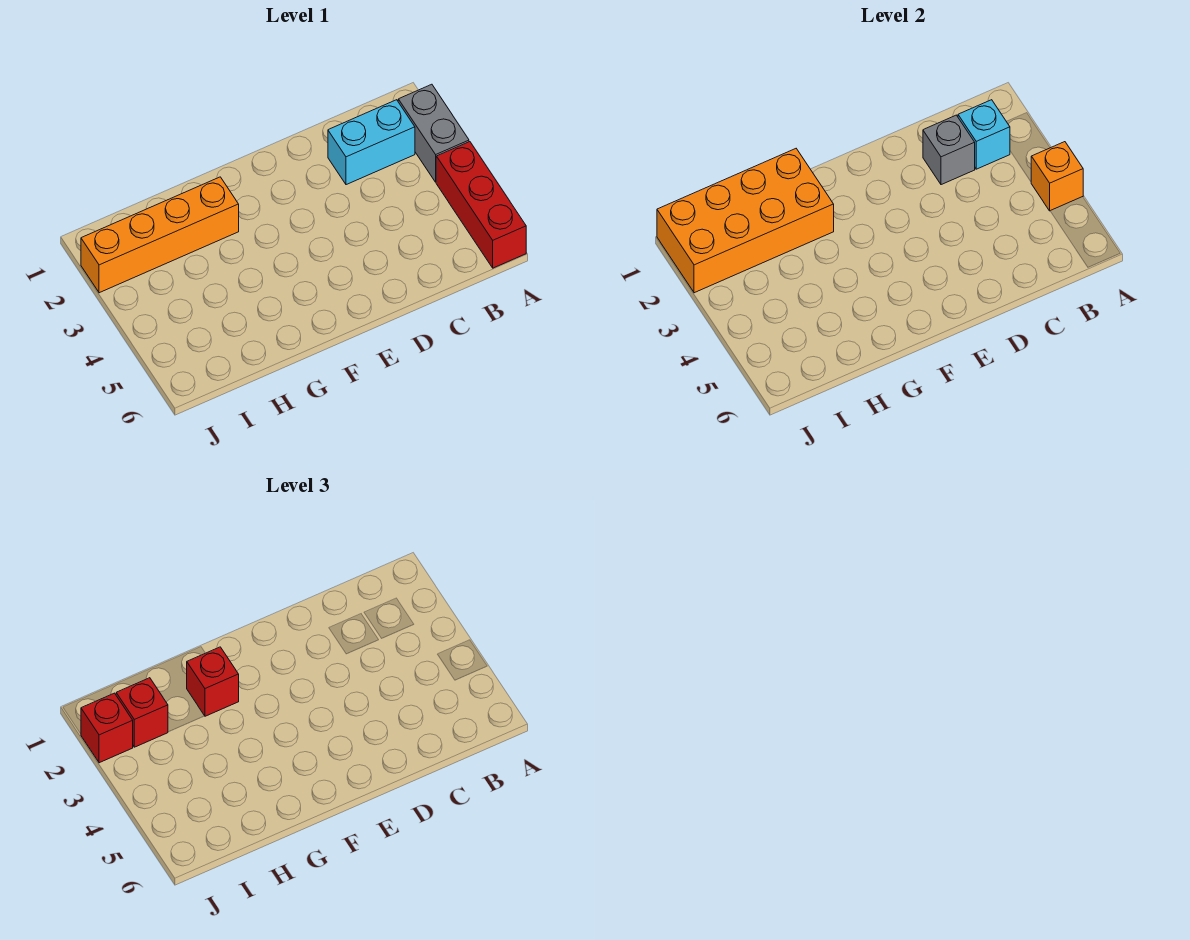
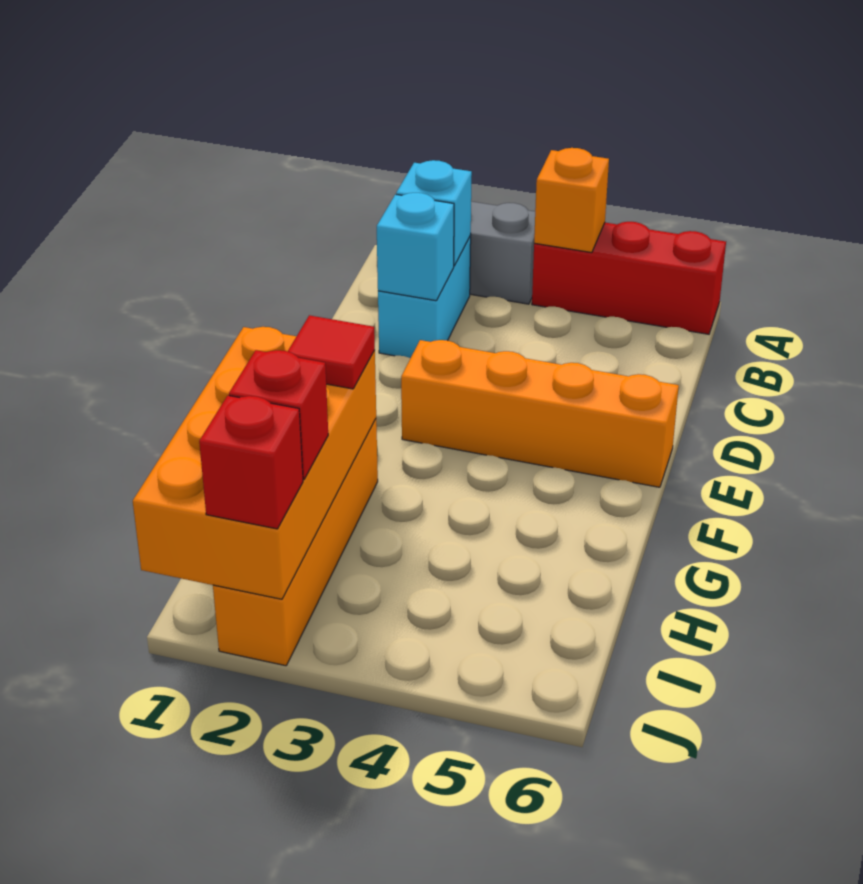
grey brick C2 level 2 -> cyan brick C2 level 2
none -> orange brick E3:E6 level 1
red brick G2 level 3 -> red tile G2 level 3

